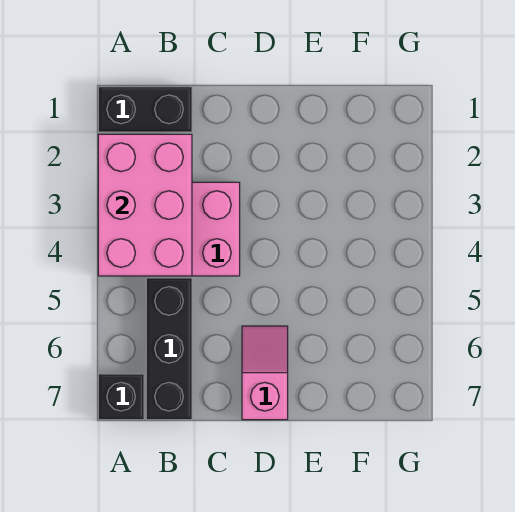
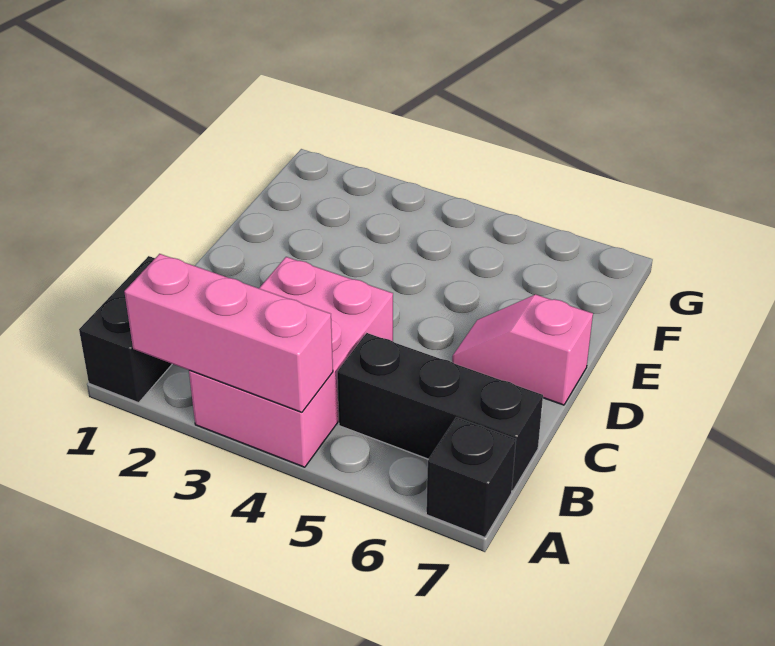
pink brick A2:B4 level 2 -> pink brick A2:A4 level 2

